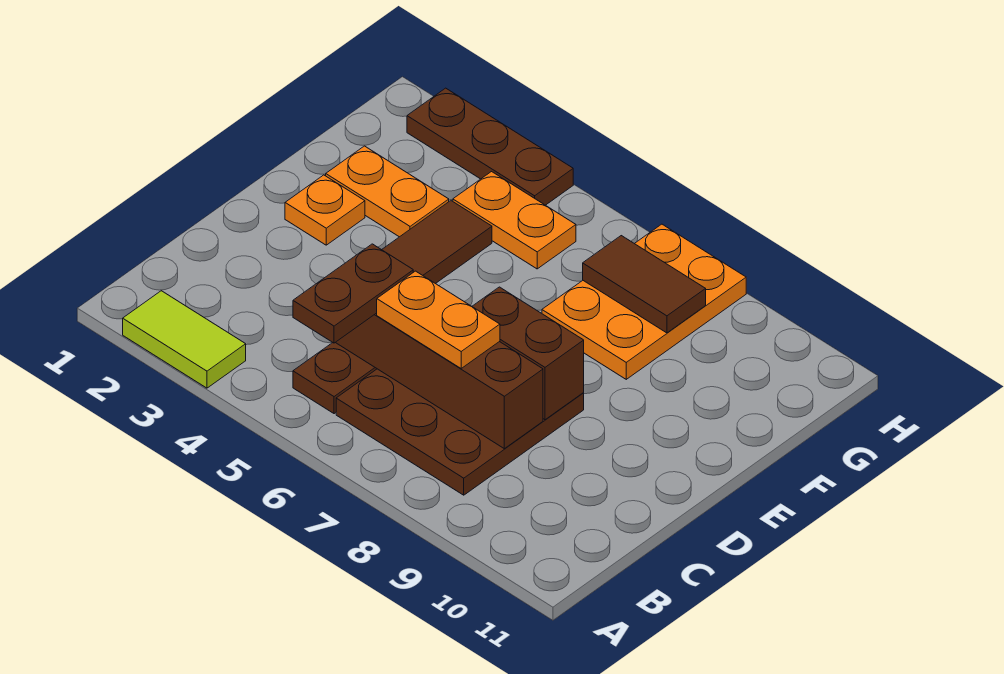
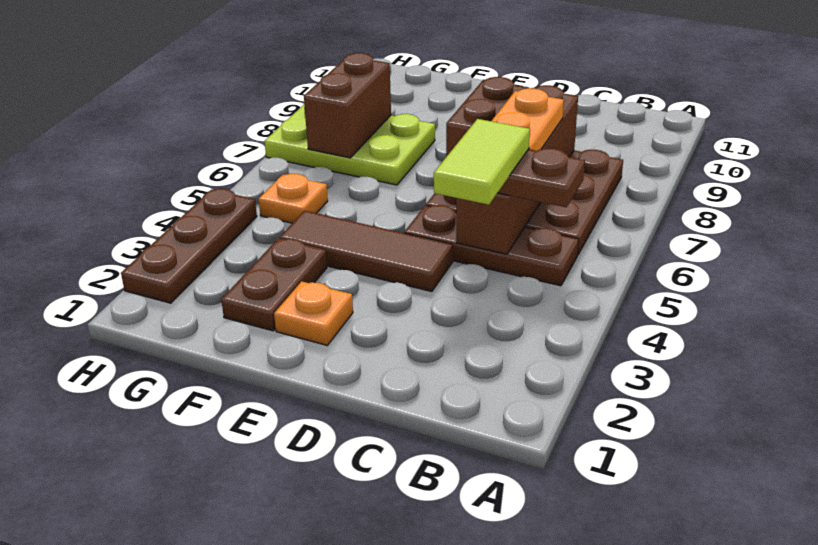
lime tile A2:A3 level 1 -> lime tile C4:C5 level 4
orange plate F2:F3 level 1 -> brown plate F2:F3 level 1
orange plate F7:H8 level 1 -> lime plate F7:H8 level 1
orange plate G4:G5 level 1 -> orange plate G5 level 1
brown tile G7:G8 level 2 -> brown brick G7:G8 level 2

